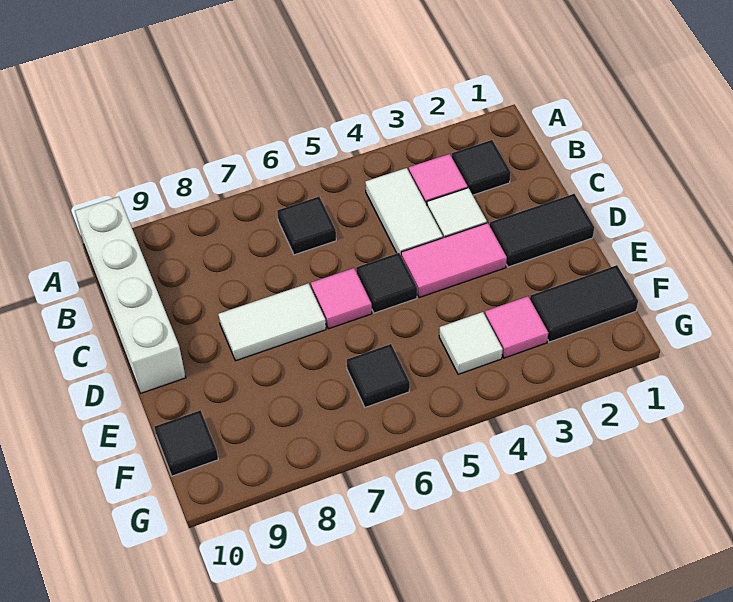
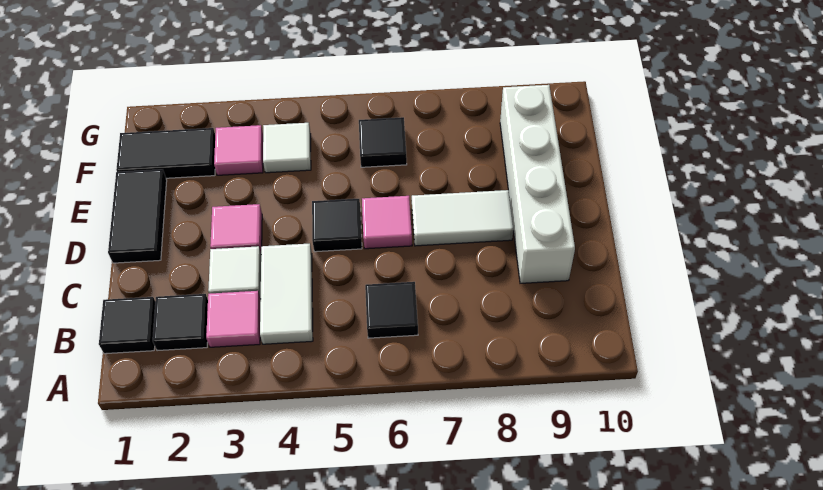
white brick A10:D10 level 1 -> white brick C9:F9 level 1
black tile D1:D2 level 1 -> black tile D1:E1 level 1
pink tile D3:D4 level 1 -> pink tile D3 level 1
black tile F10 level 1 -> black tile B1 level 1

